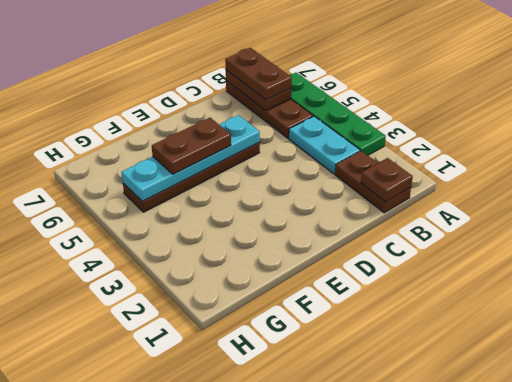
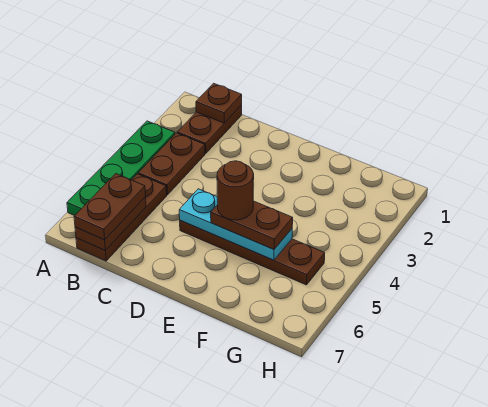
cyan plate B3:B4 level 1 -> brown plate B3:B4 level 1
cyan plate D5:G5 level 2 -> cyan plate D5:F5 level 2
none -> brown round brick E5 level 4

